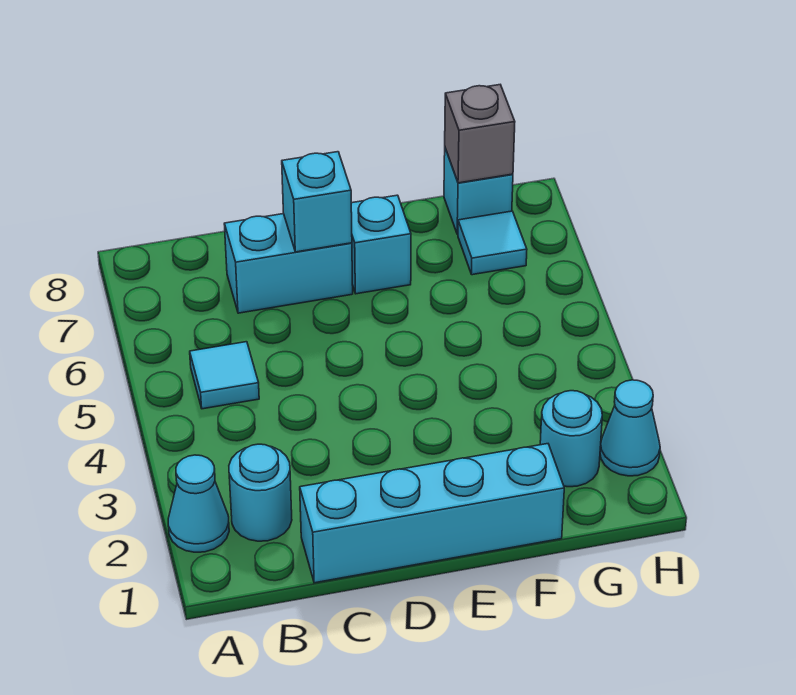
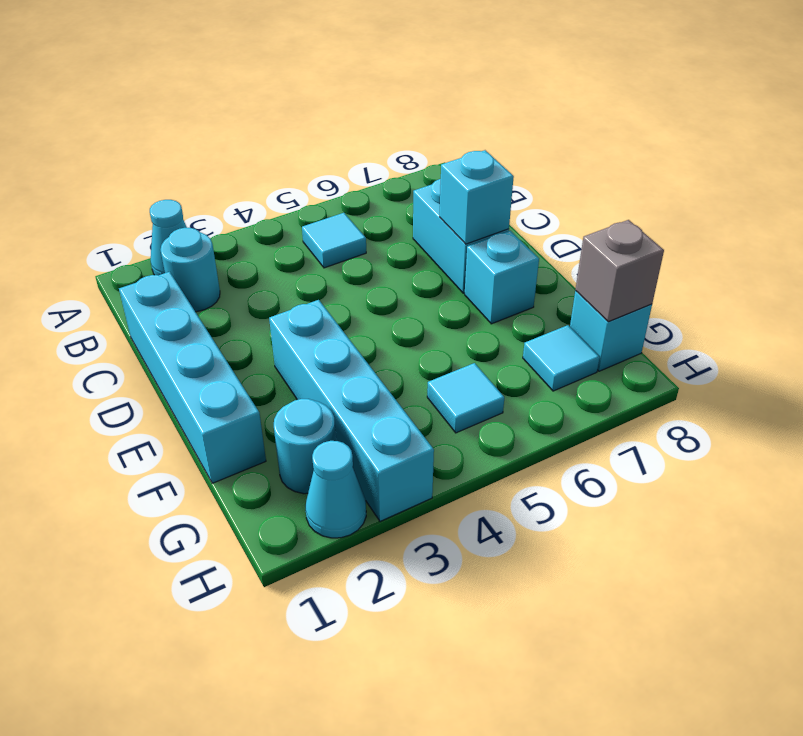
none -> cyan brick E3:H3 level 1
none -> cyan tile G5 level 1

